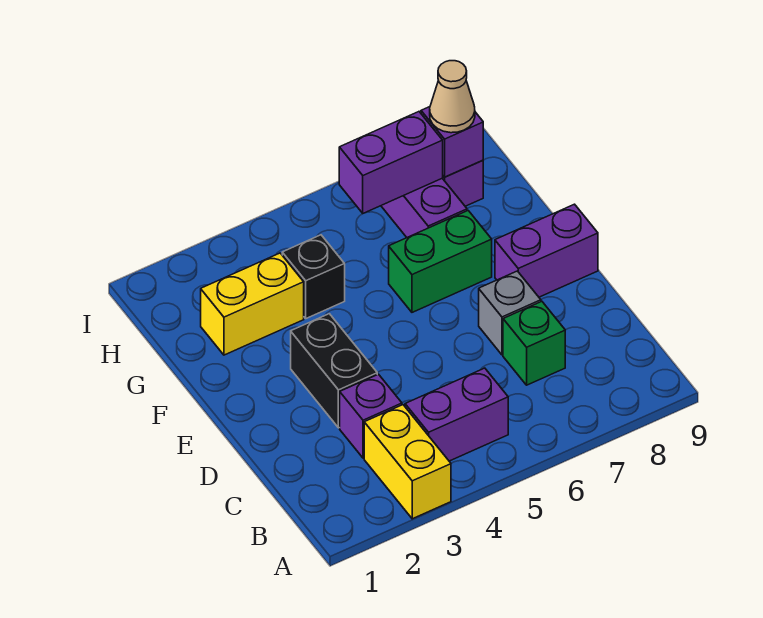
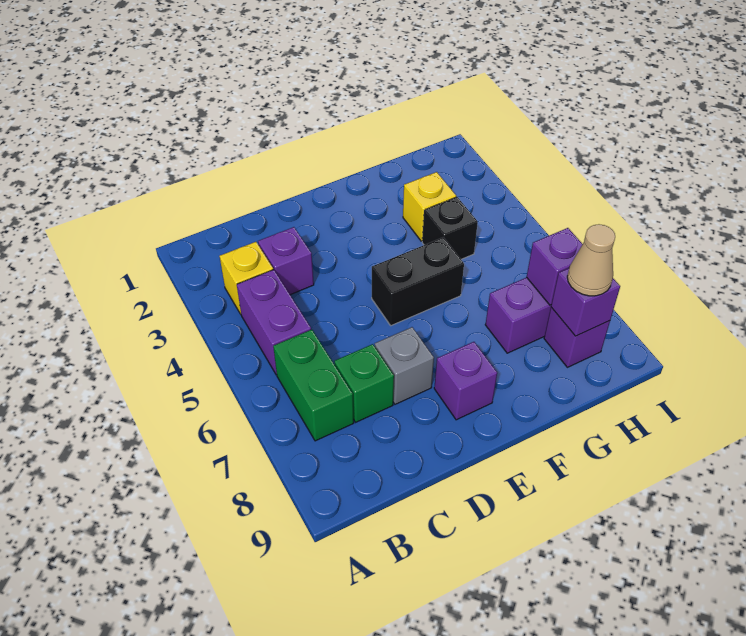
yellow brick A3:B3 level 1 -> yellow brick B3 level 1
black brick D3:E3 level 1 -> black brick E5:F5 level 1
purple brick E8:E9 level 1 -> purple brick E8 level 1
green brick F6:F7 level 1 -> green brick B6:B7 level 1
yellow brick G2:G3 level 1 -> yellow brick G3 level 1
purple brick H6:H7 level 2 -> purple brick H7 level 2

